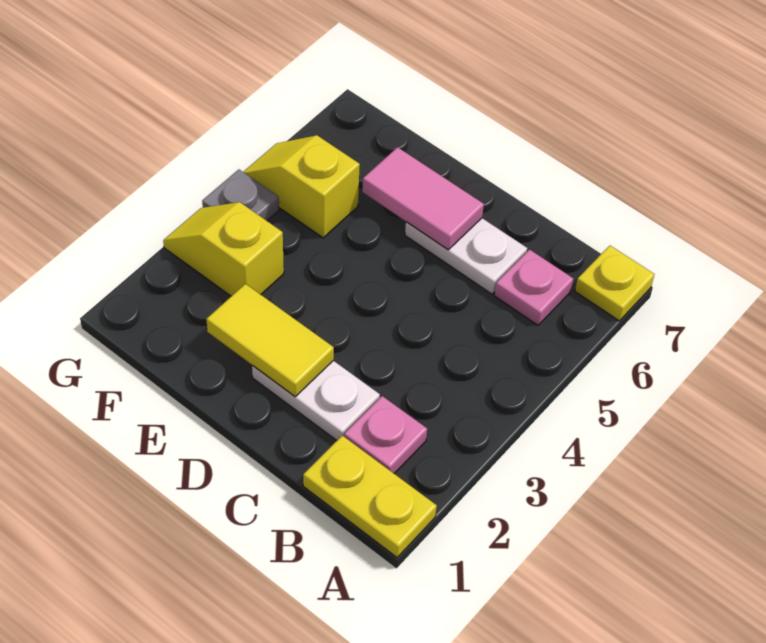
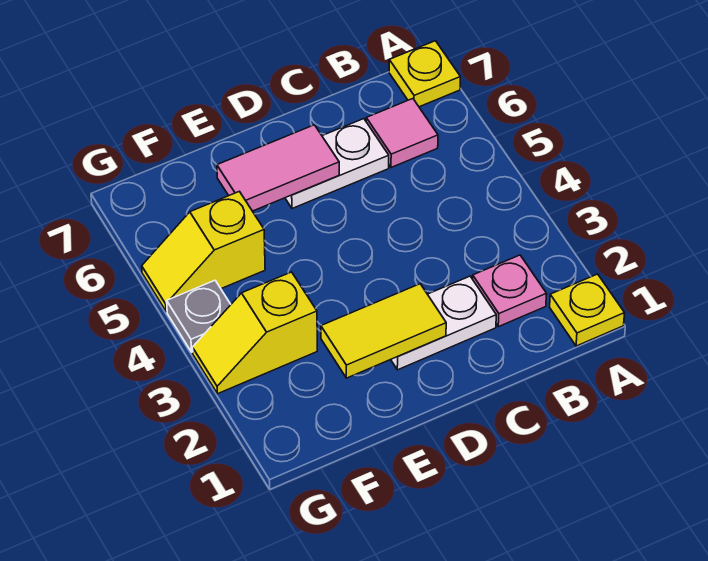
yellow plate A1:B1 level 1 -> yellow plate A1 level 1
pink plate B6 level 1 -> pink tile B6 level 1

